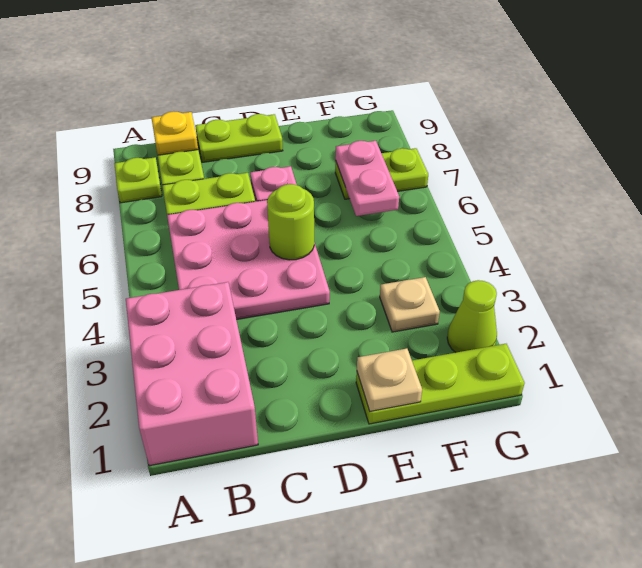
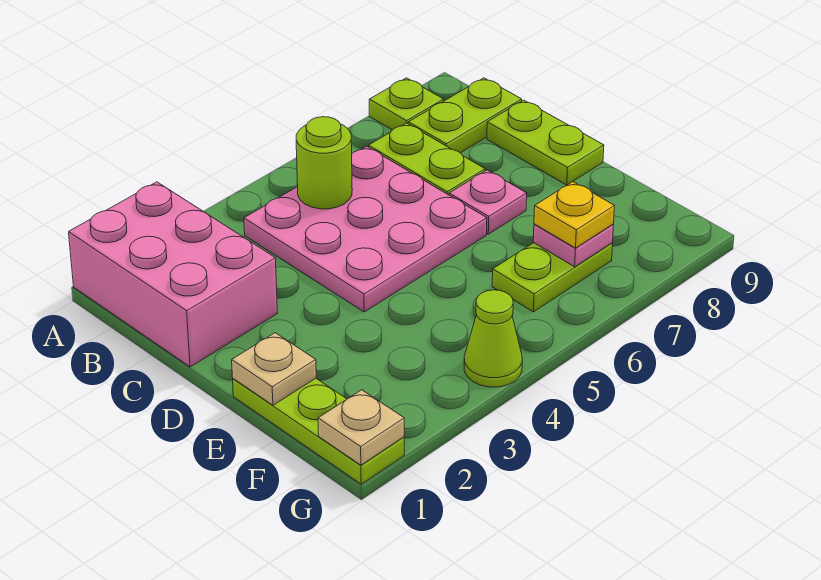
pink brick A1:B3 level 1 -> pink brick A1:C2 level 1
yellow plate B9 level 2 -> yellow plate F7 level 3
lime round brick D5 level 2 -> lime round brick B5 level 2
tan plate F3 level 1 -> tan plate G1 level 2
pink plate F6:F7 level 2 -> pink plate F7 level 2
lime plate F7:G7 level 1 -> lime plate F6:F7 level 1
lime cone G2 level 1 -> lime cone G4 level 1

